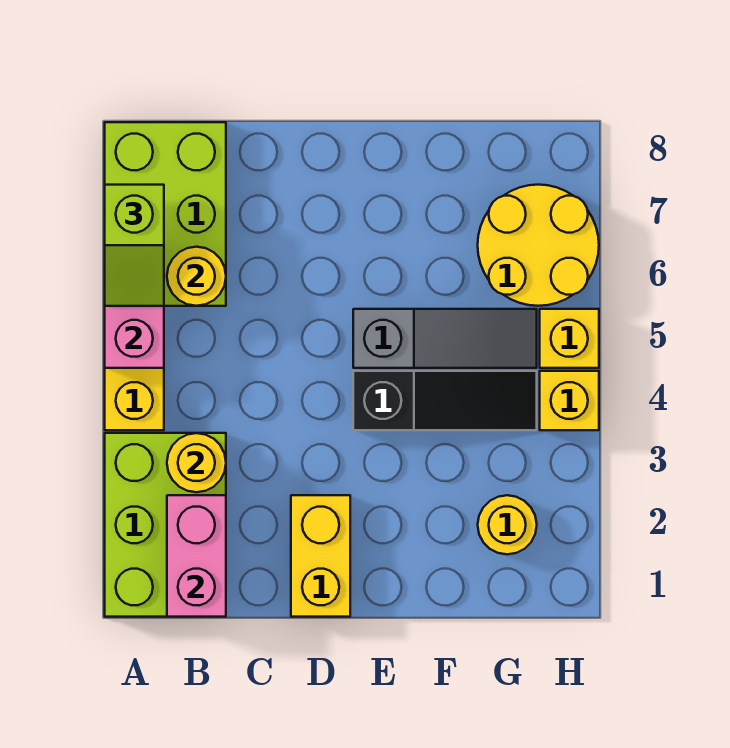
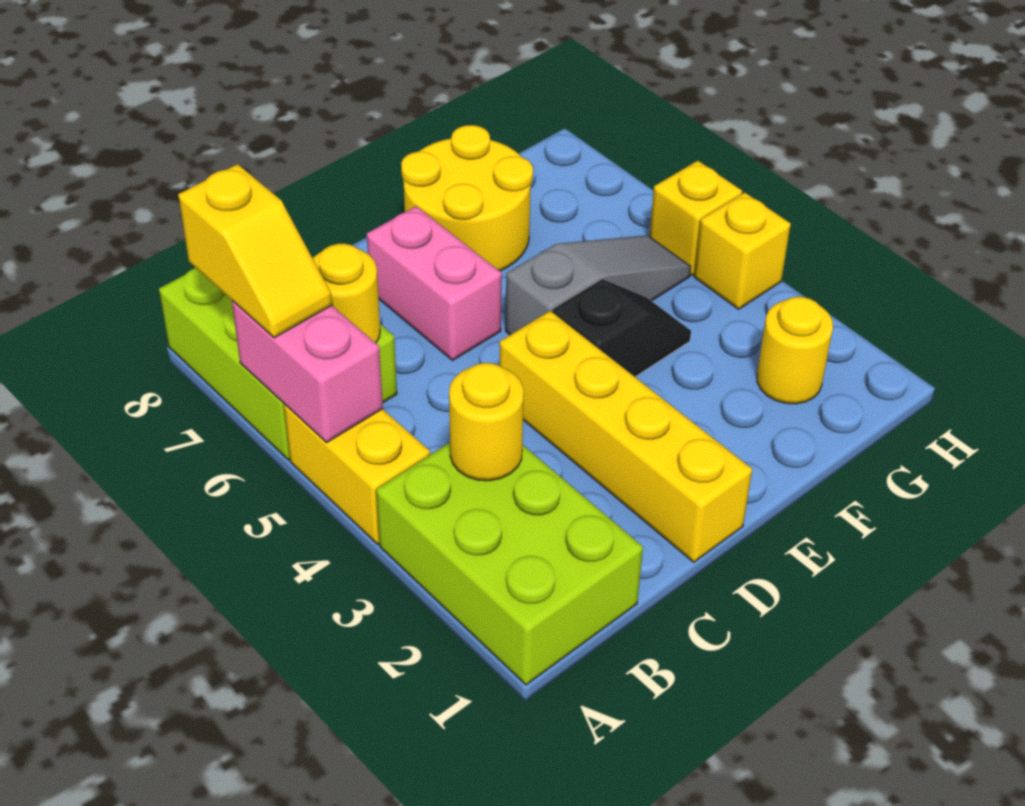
lime slope A6:A7 level 3 top 7 -> yellow slope A6:A7 level 3 top 7
pink brick B1:B2 level 2 -> pink brick D6:D7 level 1
yellow brick D1:D2 level 1 -> yellow brick D1:D4 level 1
black slope E4:G4 level 1 top E -> black slope E4:F4 level 1 top E
yellow round brick G6:H7 level 1 -> yellow round brick E7:F8 level 1

